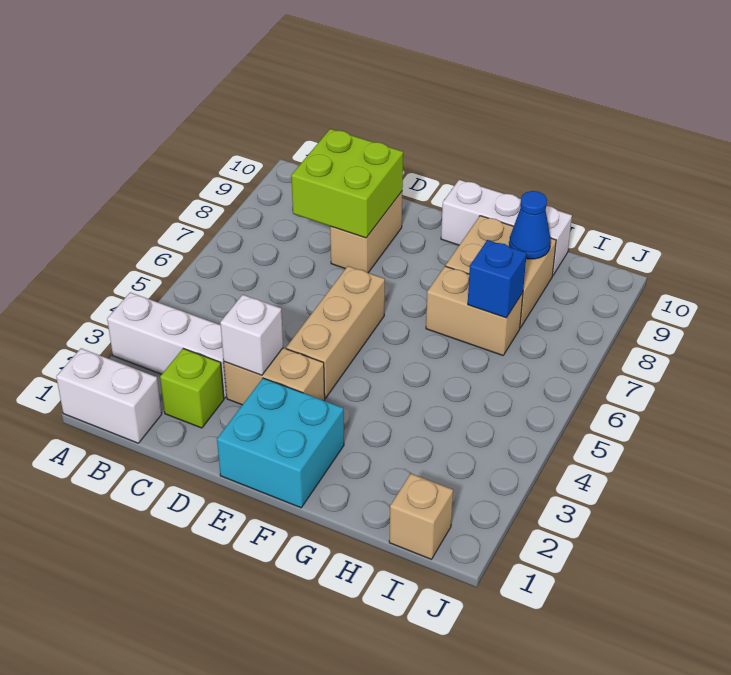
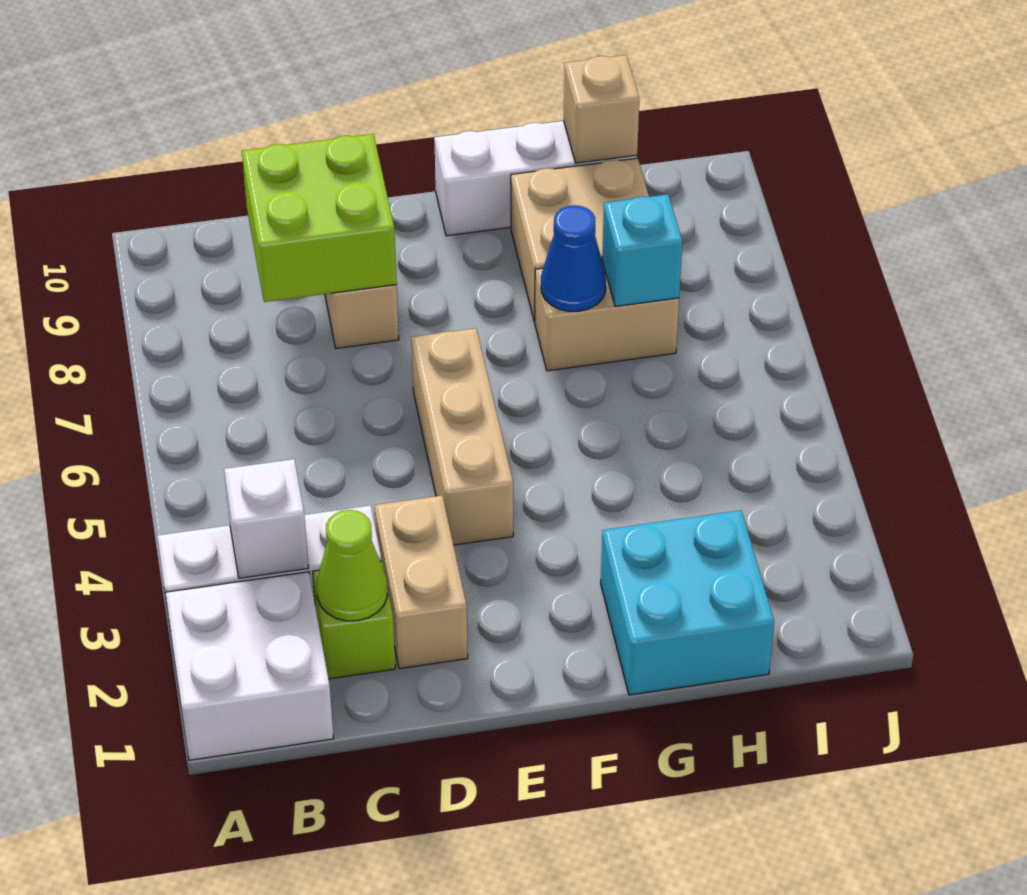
white brick A1:B1 level 1 -> white brick A1:B2 level 1
none -> lime cone C2 level 2
tan brick D3:E3 level 1 -> tan brick D2:D3 level 1
white brick D3 level 2 -> white brick B3 level 2
cyan brick E1:F2 level 1 -> cyan brick G1:H2 level 1
blue brick H7 level 2 -> cyan brick H7 level 2
blue cone H9 level 2 -> blue cone G7 level 2
tan brick I1 level 1 -> tan brick H10 level 2

